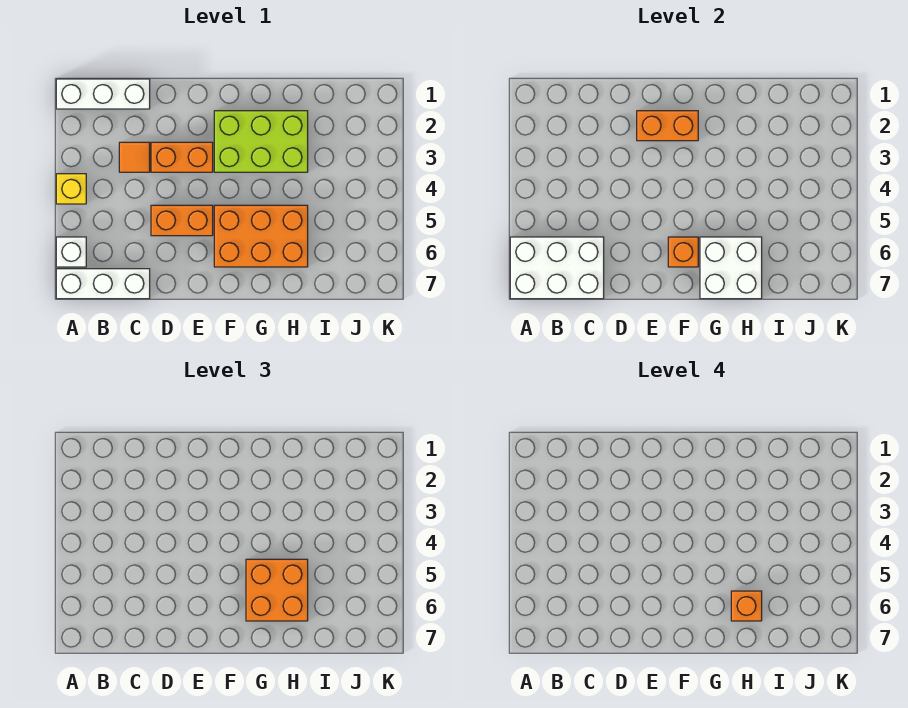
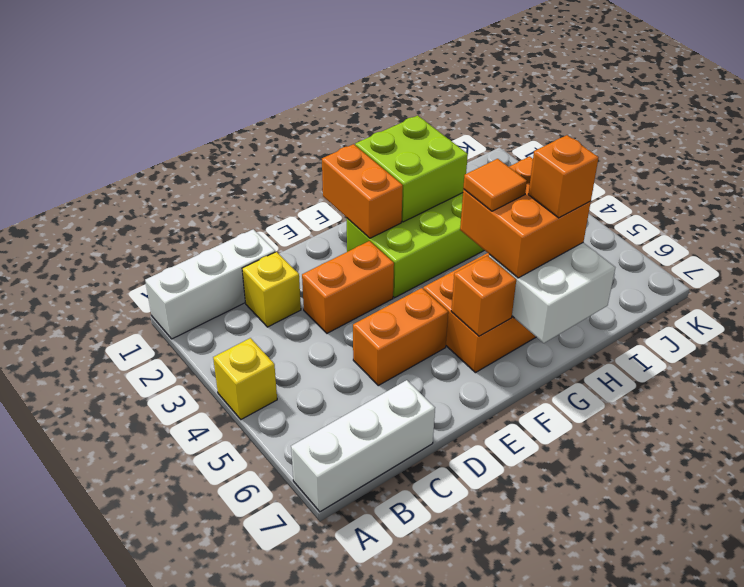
white brick A6 level 1 -> none
white brick A6:C7 level 2 -> none
none -> yellow brick C2 level 1
orange tile C3 level 1 -> orange tile G5 level 4
orange brick E2:F2 level 2 -> orange brick F1:F2 level 2
none -> lime brick G1:H2 level 2

